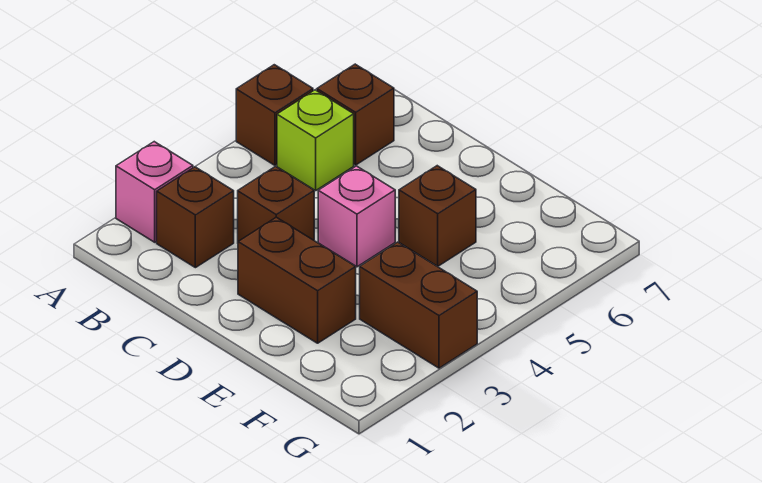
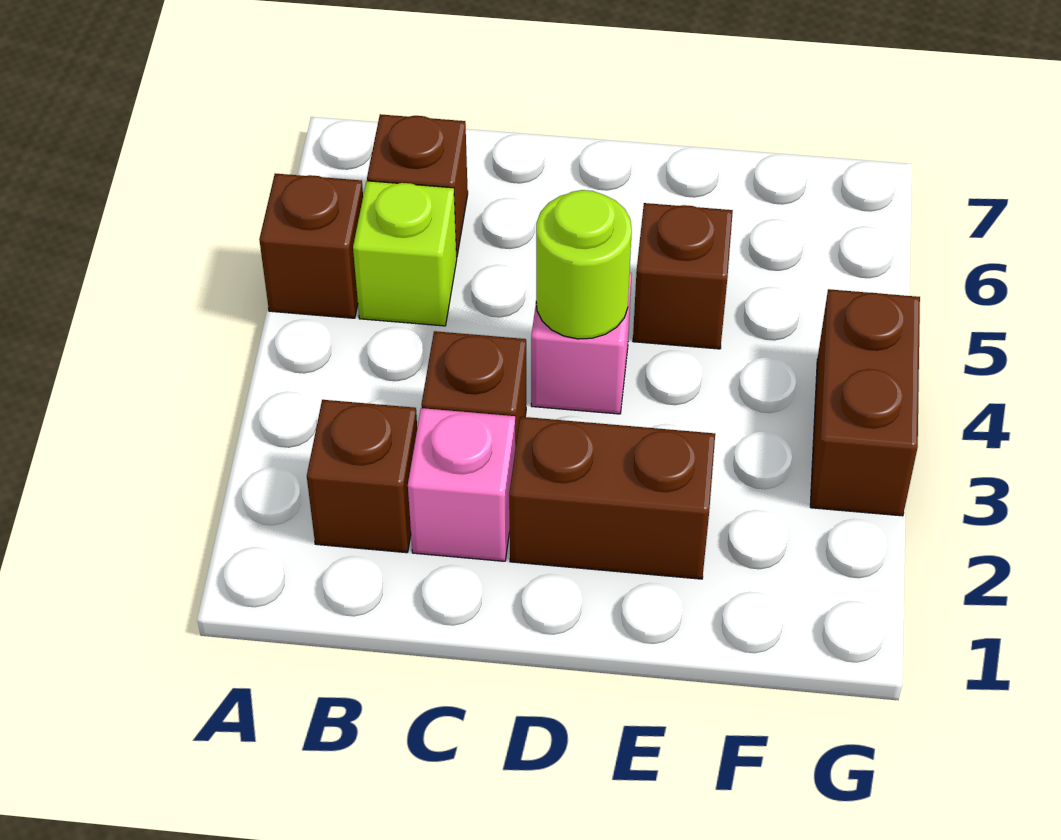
pink brick A2 level 1 -> pink brick C2 level 1
none -> lime round brick D4 level 2
brown brick F3:G3 level 1 -> brown brick G3:G4 level 1

